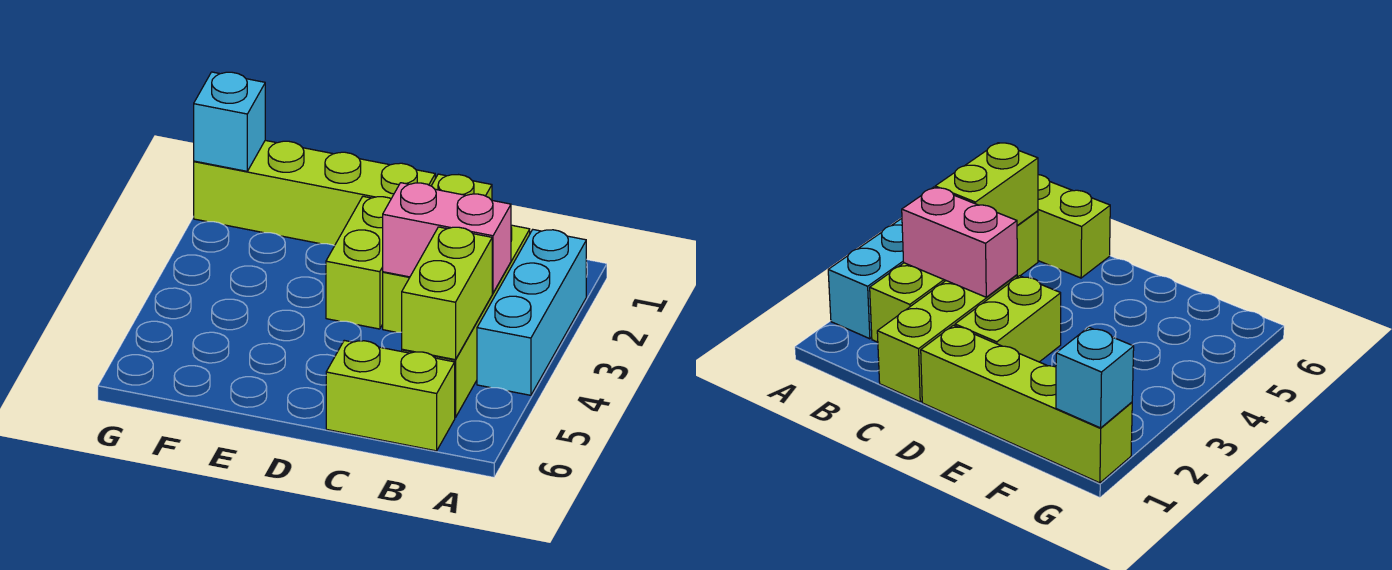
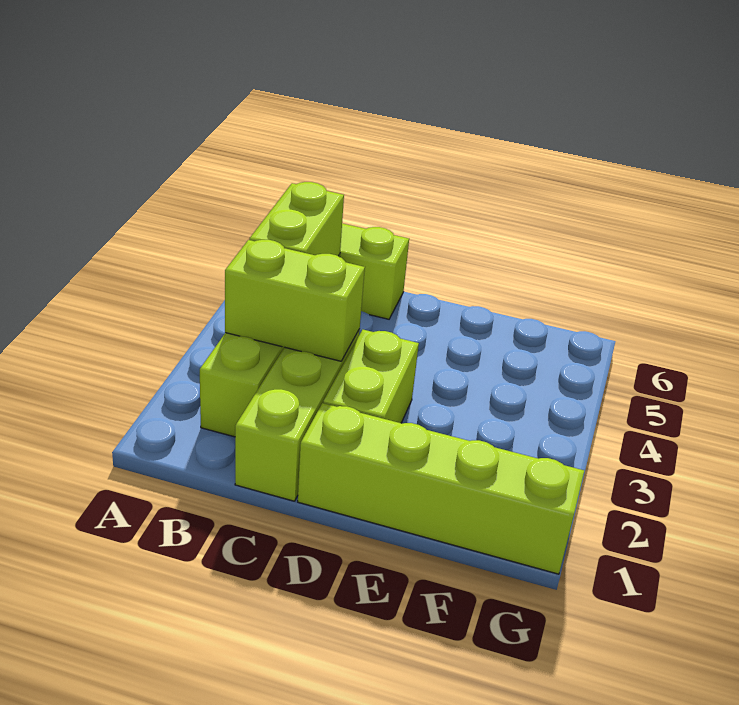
cyan brick A2:A4 level 1 -> none
pink brick B3:C3 level 2 -> lime brick B3:C3 level 2
cyan brick G1 level 2 -> none

